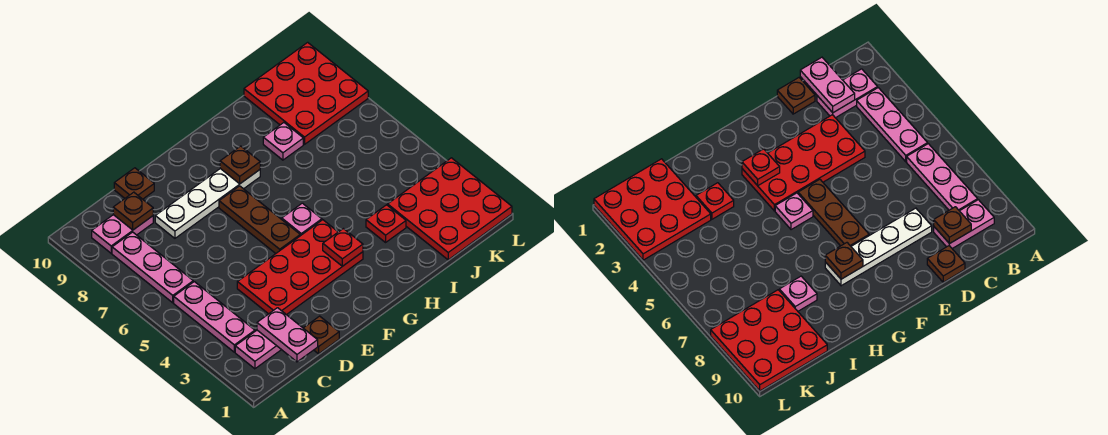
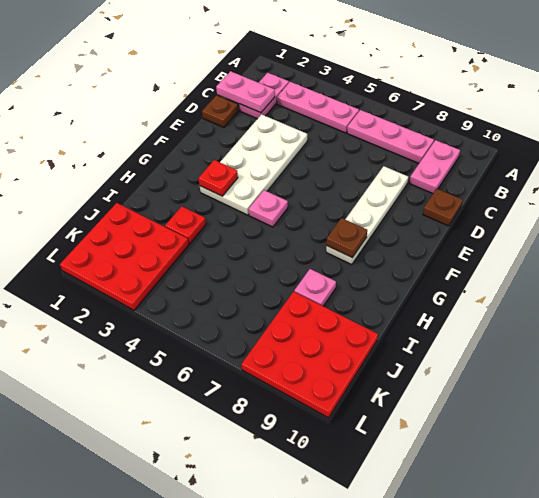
brown plate C9 level 2 -> none
red plate D3:G4 level 1 -> white plate D3:G4 level 1
brown plate F5:F7 level 1 -> none

